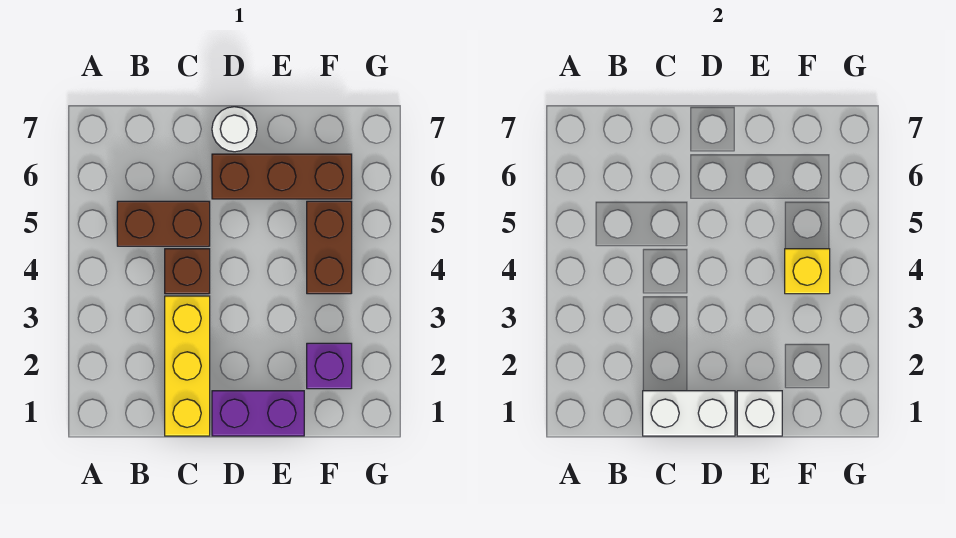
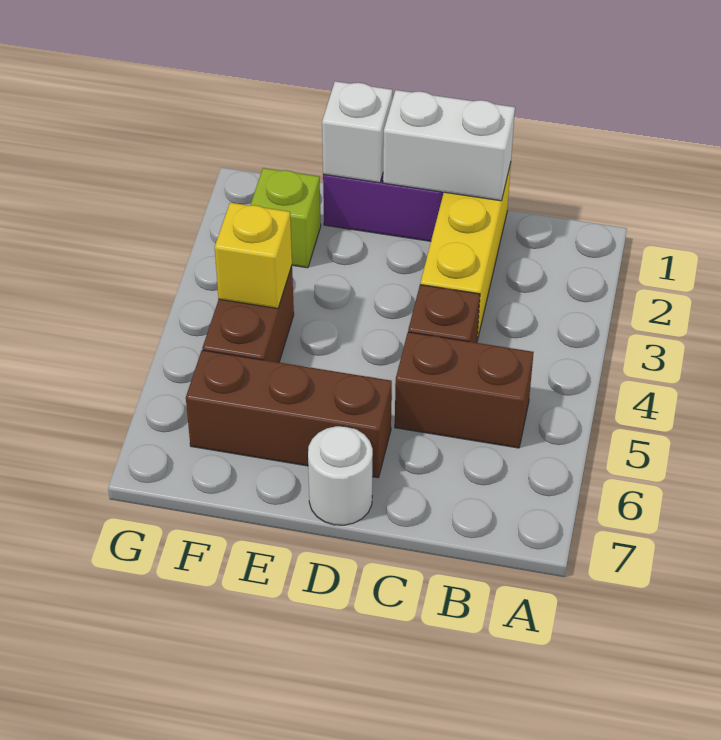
purple brick F2 level 1 -> lime brick F2 level 1

